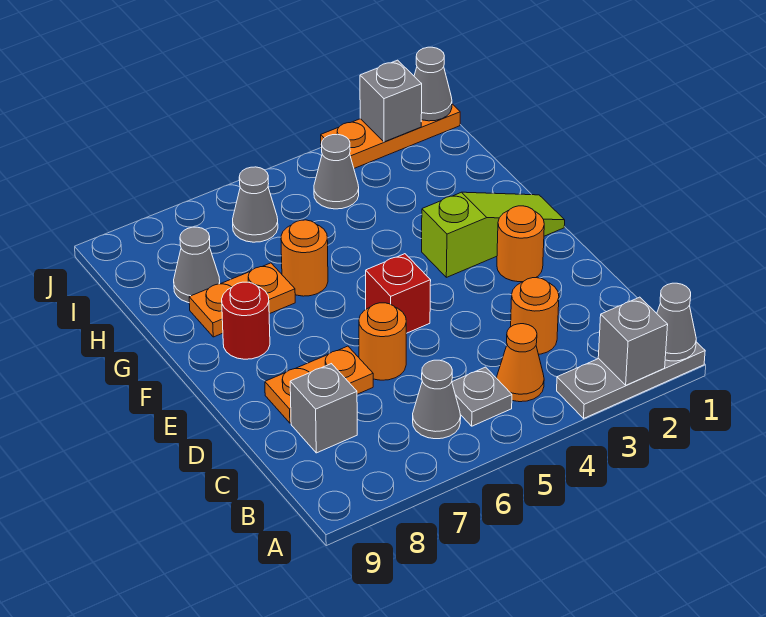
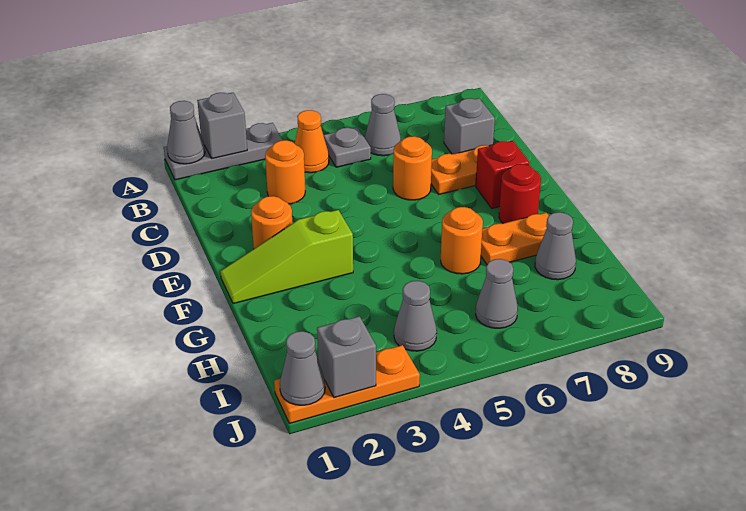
red brick E5 level 1 -> red brick E8 level 1

